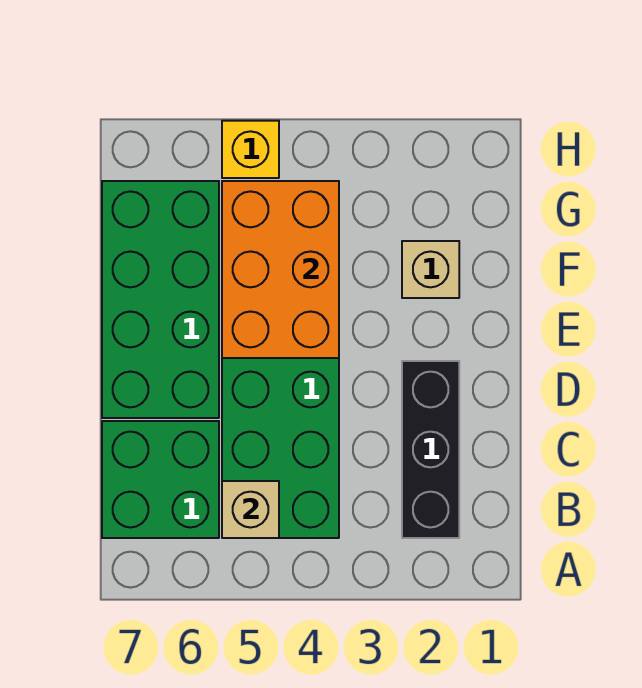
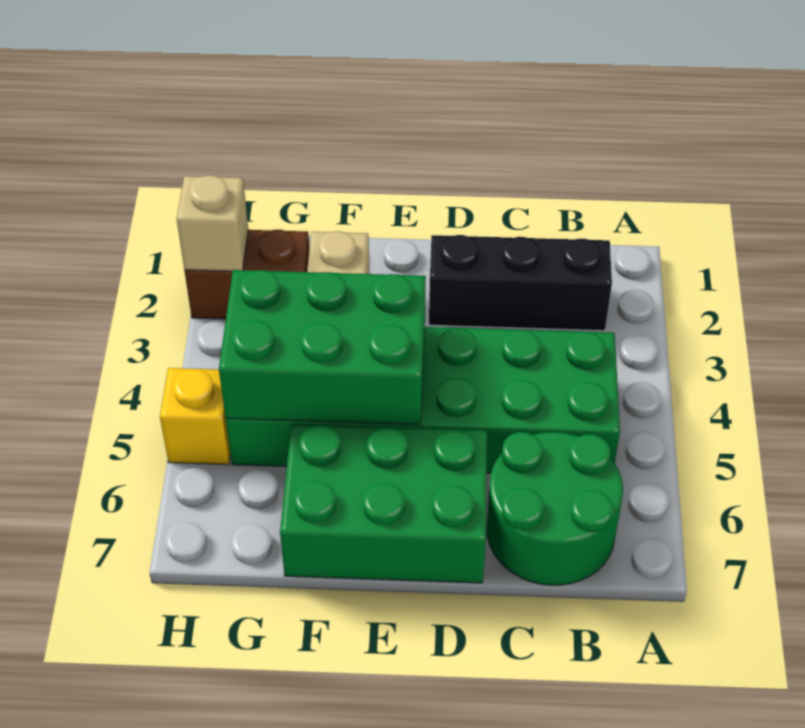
tan brick B5 level 2 -> tan brick H2 level 2
green brick B6:C7 level 1 -> green round brick B6:C7 level 1
green brick D6:G7 level 1 -> green brick D6:F7 level 1
orange brick E4:G5 level 2 -> green brick E4:G5 level 2
none -> brown brick G2:H2 level 1

